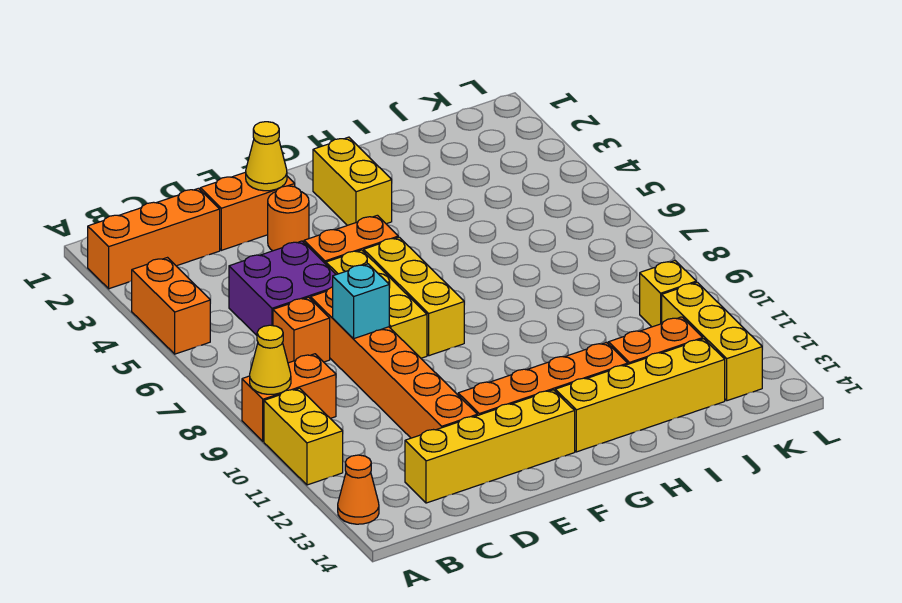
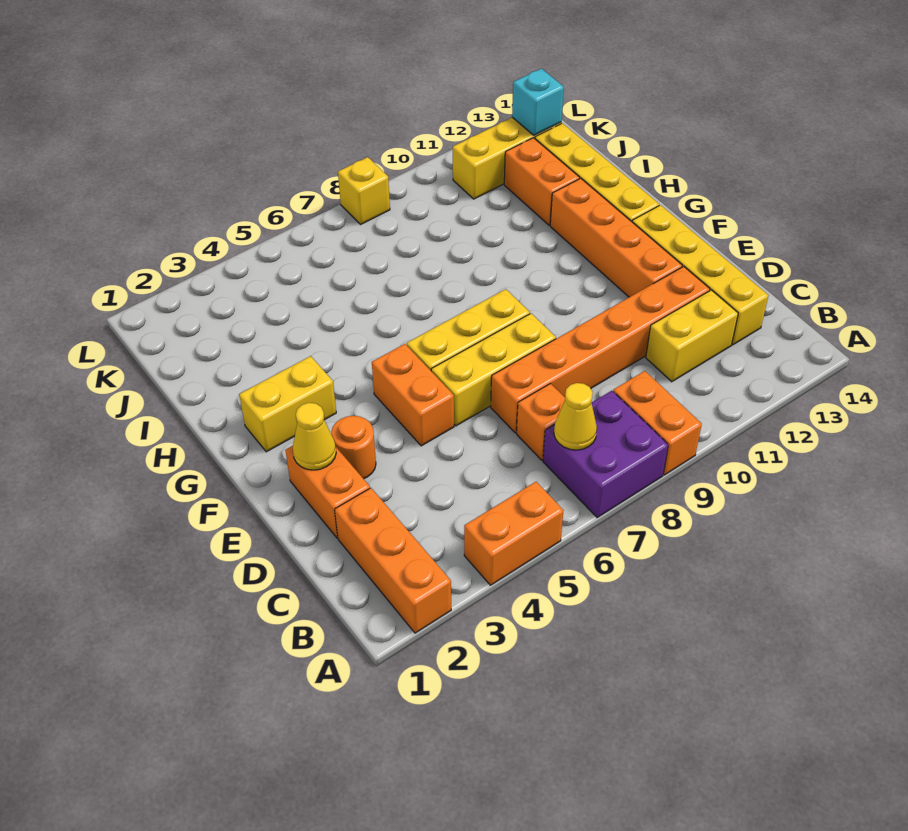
yellow cone A9 level 2 -> yellow cone B7 level 2
yellow brick A10:A11 level 1 -> yellow brick C11:C12 level 1
orange cone A13 level 1 -> none
purple brick C5:D6 level 1 -> purple brick A7:B8 level 1
cyan brick D8 level 2 -> cyan brick K13 level 2
yellow brick K10 level 1 -> yellow brick L8 level 1

